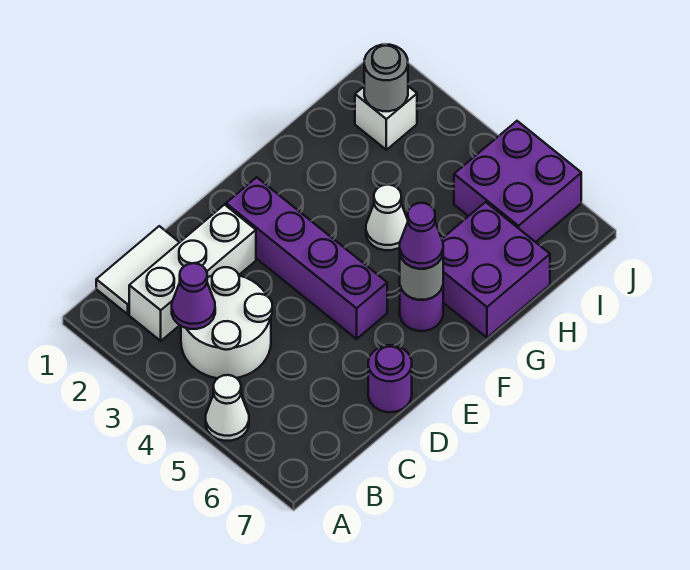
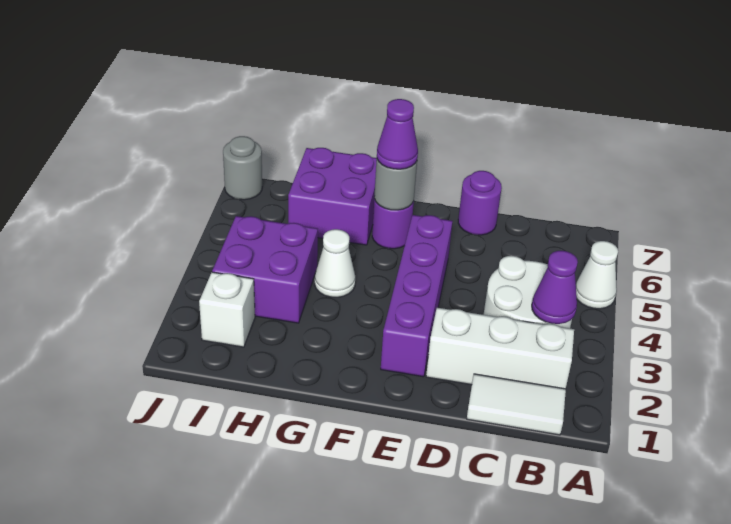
grey round brick I2 level 2 -> grey round brick J7 level 1
purple brick I5:J6 level 1 -> purple brick H3:I4 level 1

